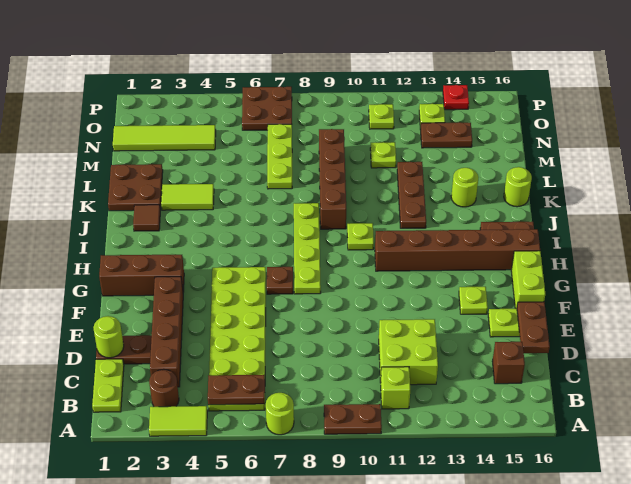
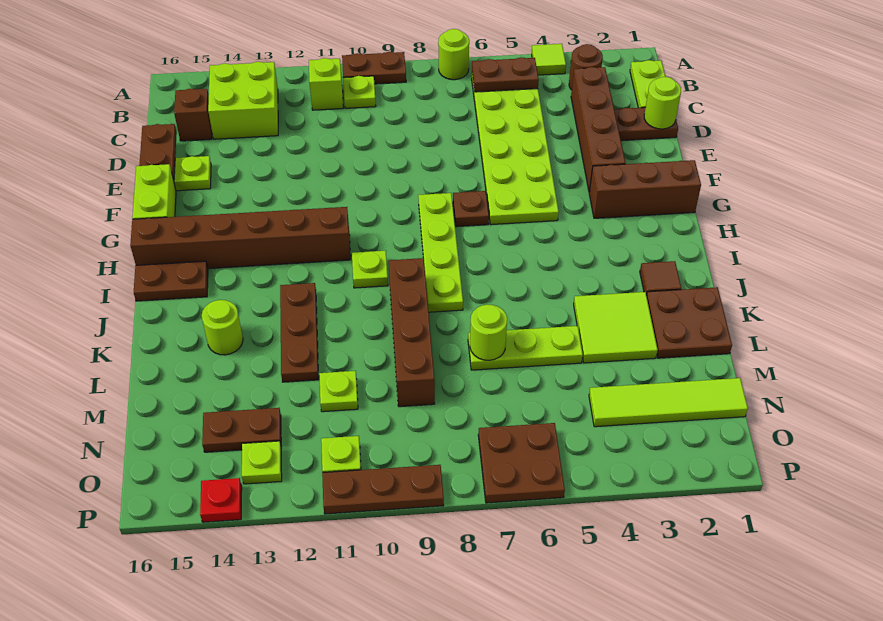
lime tile A3:A4 level 1 -> lime tile A4 level 1
lime brick C11:D12 level 1 -> lime brick B13:C14 level 1
lime plate F14 level 1 -> lime plate B10 level 1
lime tile K3:K4 level 1 -> lime tile K3:L4 level 1
lime round brick K16 level 1 -> lime round brick L7 level 2
lime plate L7:N7 level 1 -> lime plate L5:L7 level 1
none -> brown plate P9:P11 level 1

